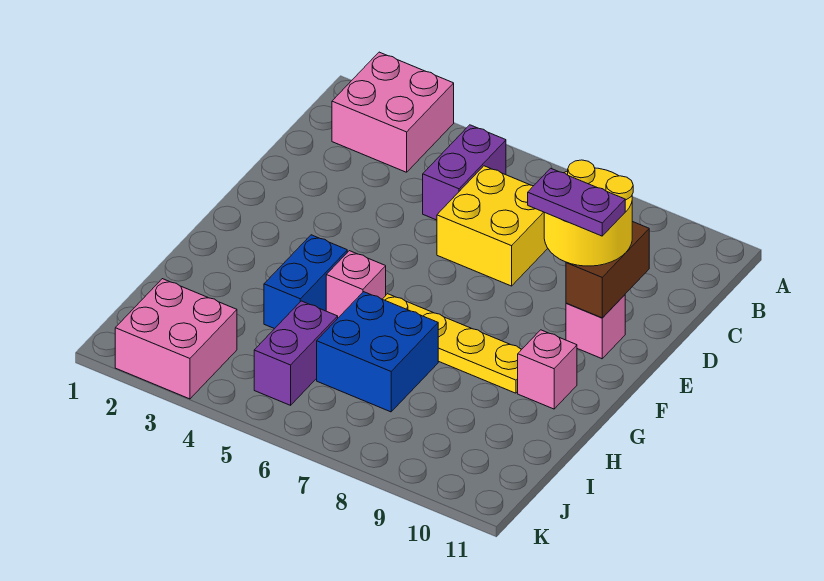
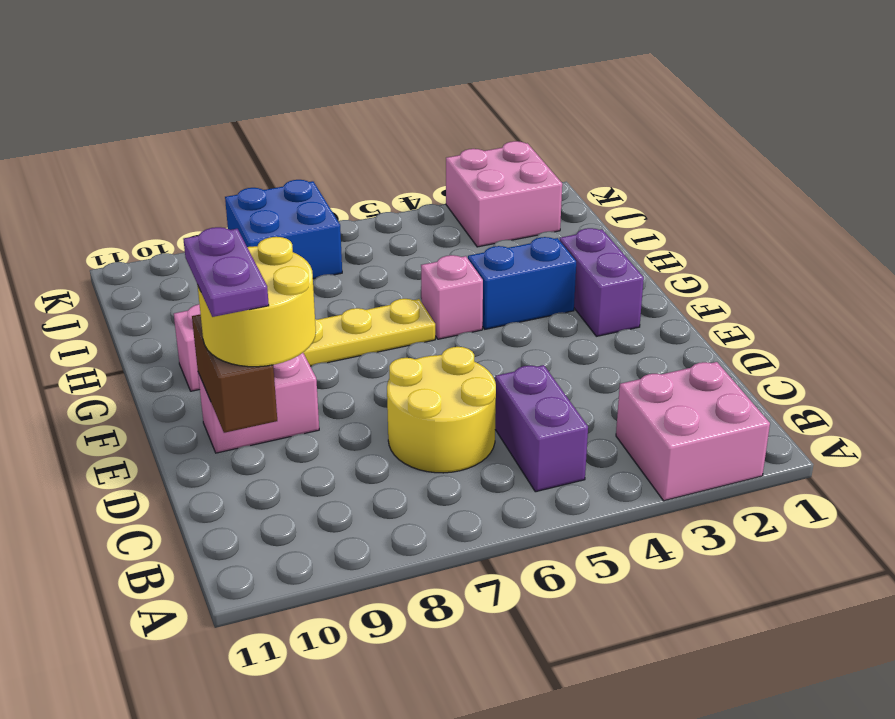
yellow brick C6:D7 level 1 -> yellow round brick C6:D7 level 1
purple plate E9:E10 level 4 -> purple plate D10:E10 level 4
pink brick E10 level 1 -> pink brick E9:E10 level 1
blue brick G4:H4 level 1 -> blue brick G3:G4 level 1
blue brick H6:I7 level 1 -> blue brick J7:K8 level 1
purple brick I5:J5 level 1 -> purple brick F2:G2 level 1

